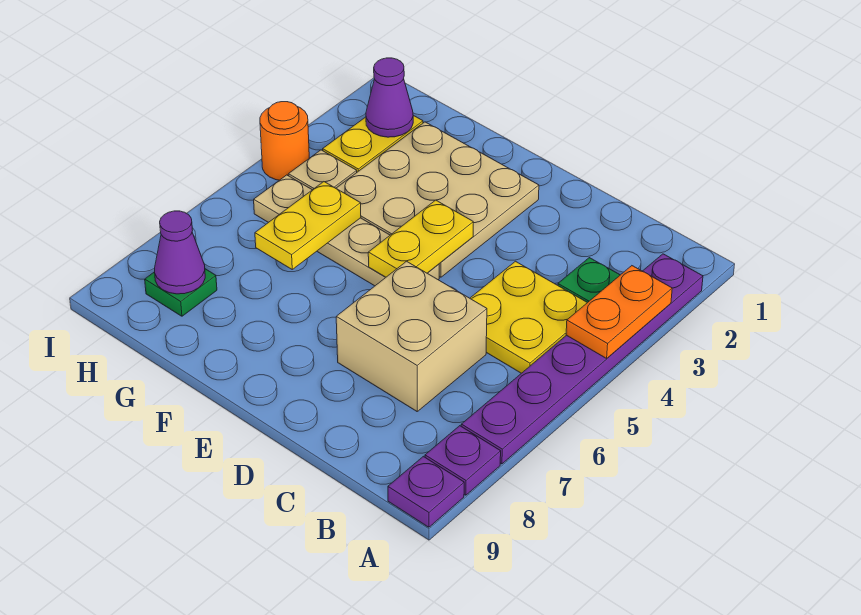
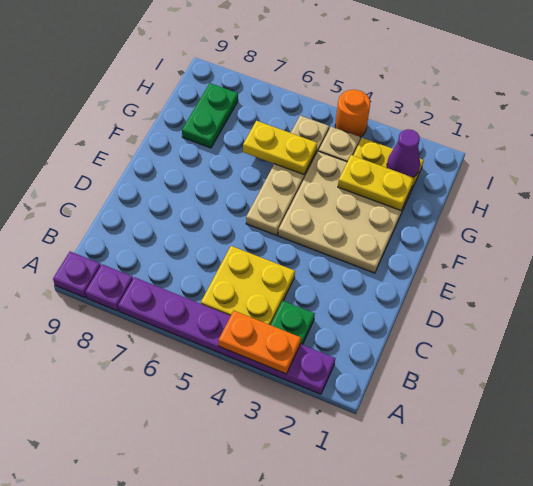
tan brick C6:D7 level 1 -> none
yellow plate E4:E5 level 2 -> yellow plate G2:G3 level 2
green plate H8 level 1 -> green plate G8:H8 level 1
purple cone H8 level 2 -> none

